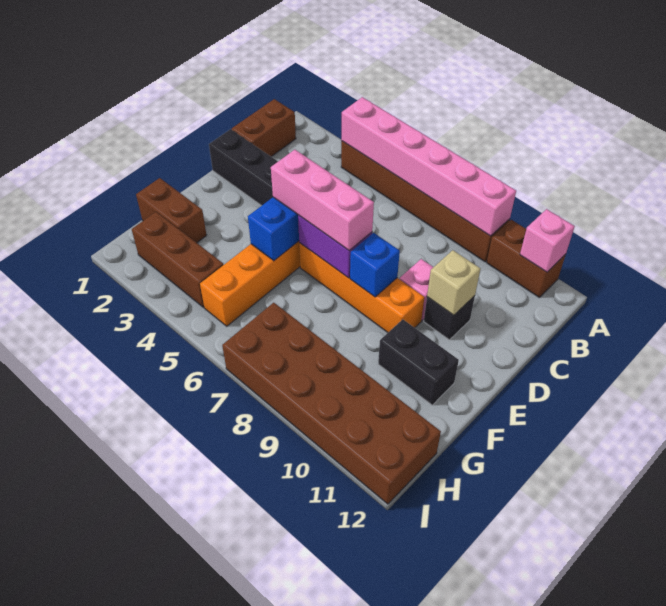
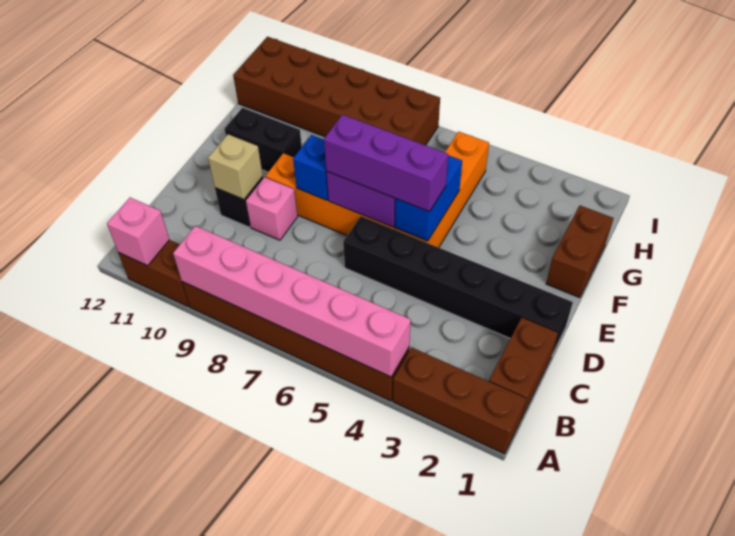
pink brick E5:E7 level 3 -> purple brick E5:E7 level 3
brown brick G1:G2 level 1 -> brown brick F1:G1 level 1
brown brick H2:H4 level 1 -> brown brick A1:A3 level 1

